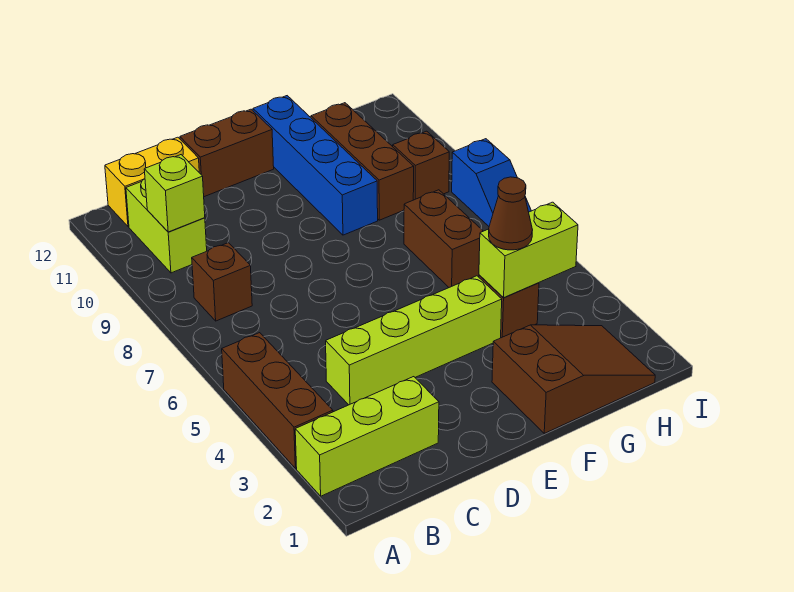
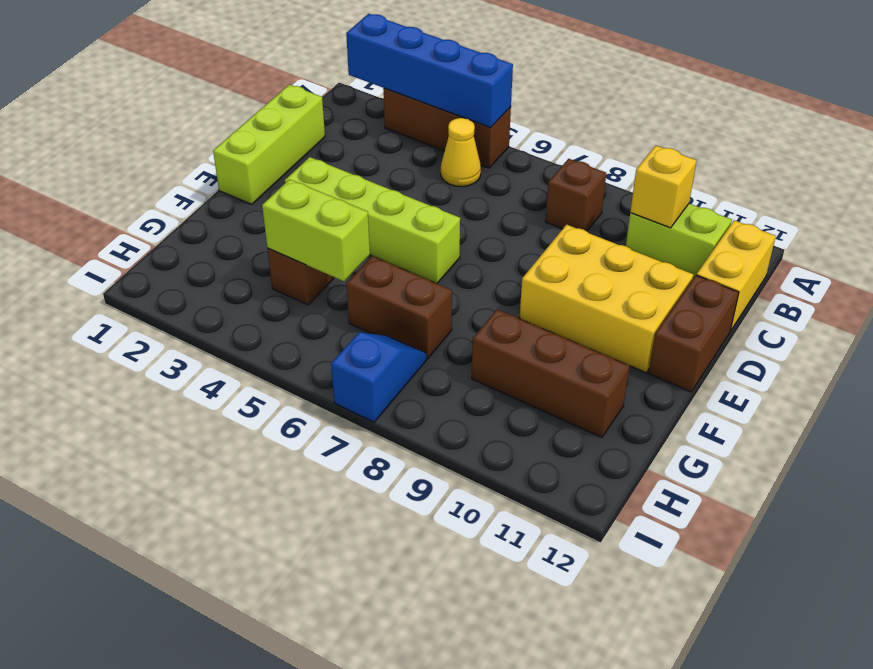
lime brick A2:C2 level 1 -> lime brick C1:E1 level 1
none -> yellow cone B5 level 1
lime brick B10 level 2 -> yellow brick B10 level 2
lime brick C4:F4 level 1 -> lime brick E3:E6 level 1
none -> yellow brick D9:E11 level 1
brown slope F1:H2 level 1 top F -> none
blue brick F9:F12 level 1 -> blue brick A2:A5 level 2
lime brick G4:H4 level 2 -> lime brick G4:G5 level 2
brown cone G4 level 3 -> none
brown brick H9 level 1 -> none
blue slope I7:I8 level 1 top 8 -> blue slope H7:I7 level 1 top I

